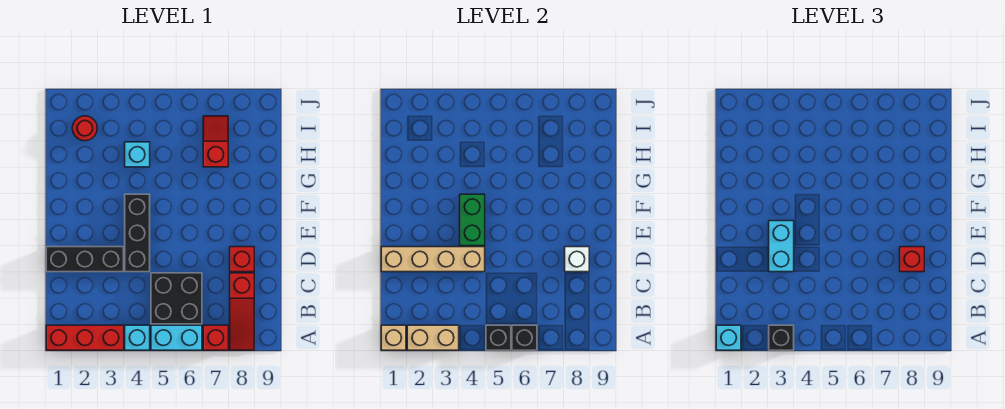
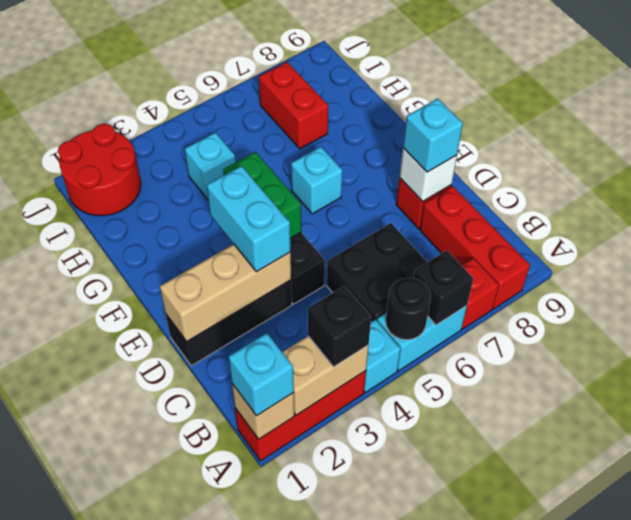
black brick A5 level 2 -> black round brick A5 level 2
red slope A8:C8 level 1 top C -> red brick A8:C8 level 1
tan brick D1:D4 level 2 -> tan brick D1:D3 level 2
red brick D8 level 3 -> cyan brick D8 level 3
none -> cyan brick F6 level 1
red slope H7:I7 level 1 top H -> red brick H7:I7 level 1
red round brick I2 level 1 -> red round brick I1:J2 level 1

